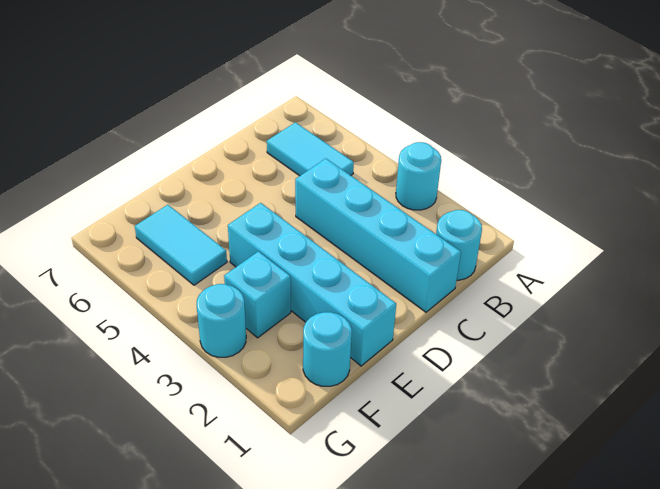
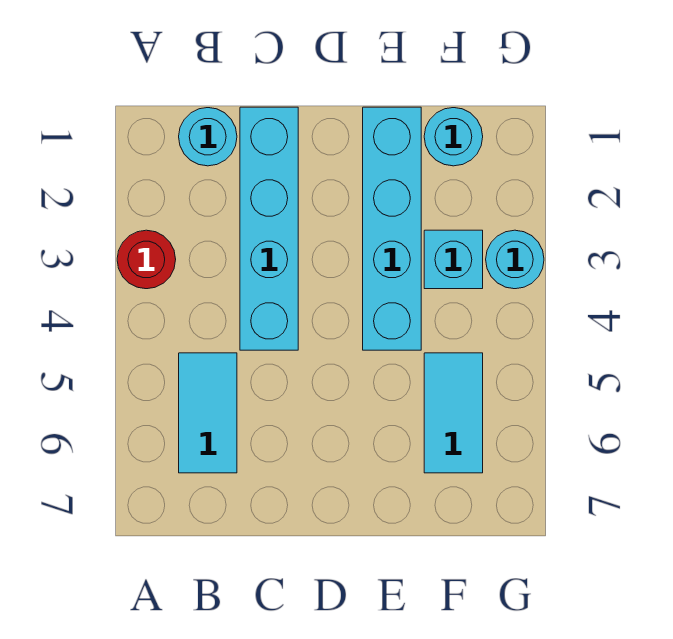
cyan round brick A3 level 1 -> red round brick A3 level 1

